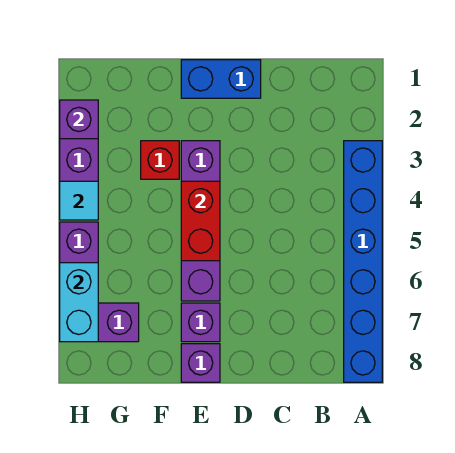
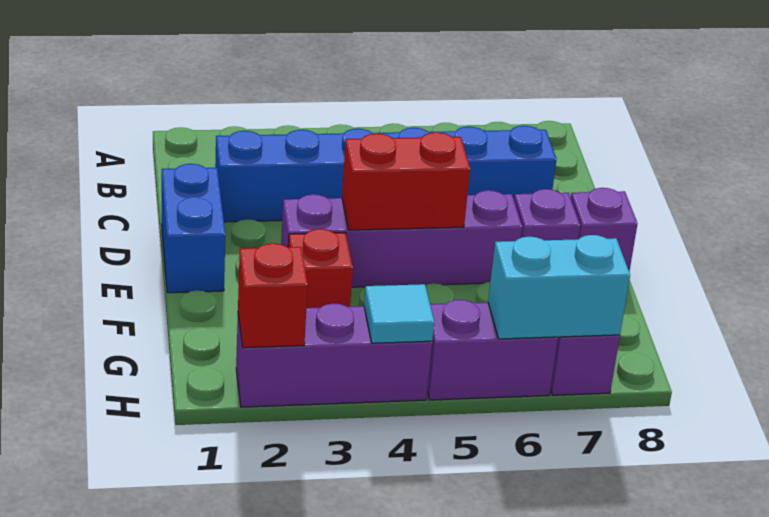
blue brick A3:A8 level 1 -> blue brick C2:C7 level 1
purple brick H2 level 2 -> red brick H2 level 2

